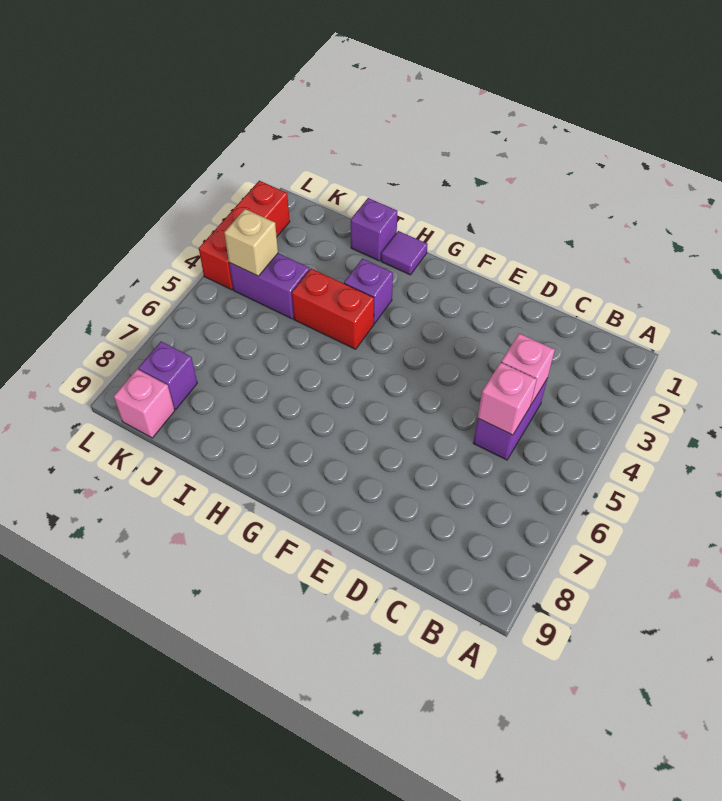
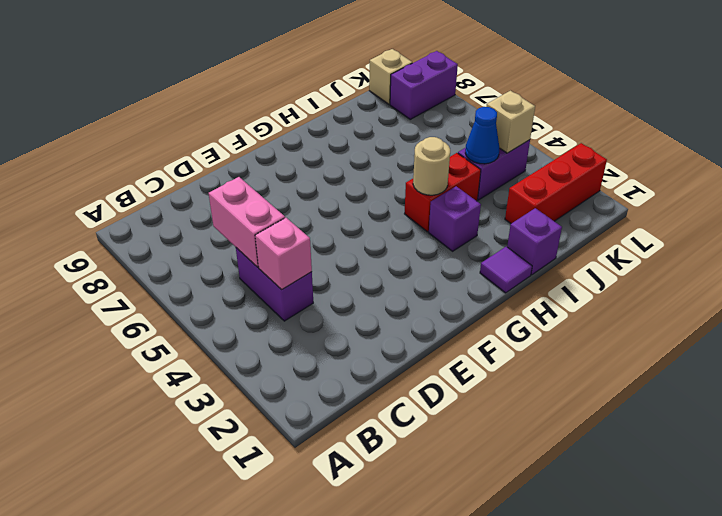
pink brick C5 level 2 -> pink brick C5:C6 level 2
none -> tan round brick H4 level 2
none -> blue cone J4 level 2
purple brick K8 level 1 -> purple brick K8:L8 level 1
pink brick K9 level 1 -> tan brick K9 level 1
red brick L2:L4 level 1 -> red brick J2:L2 level 1

